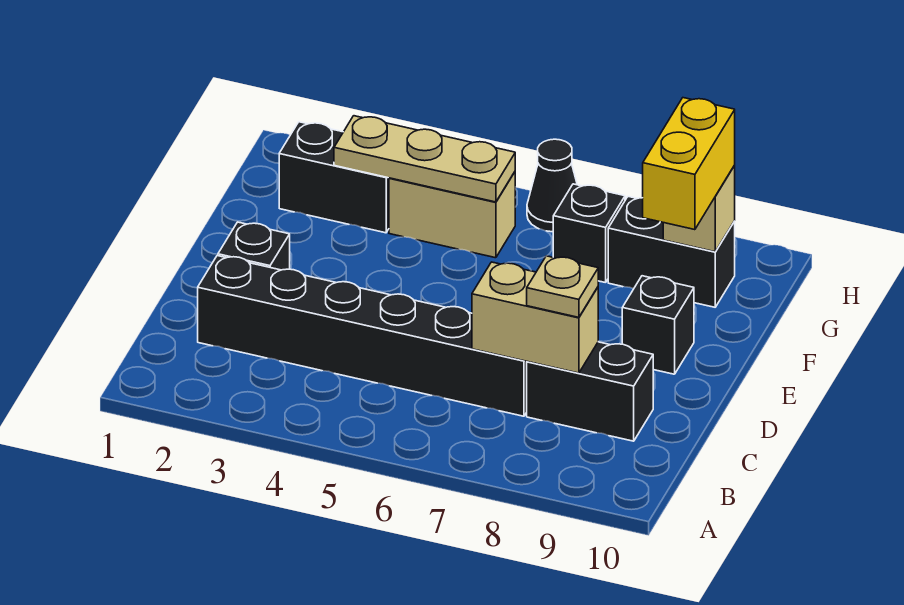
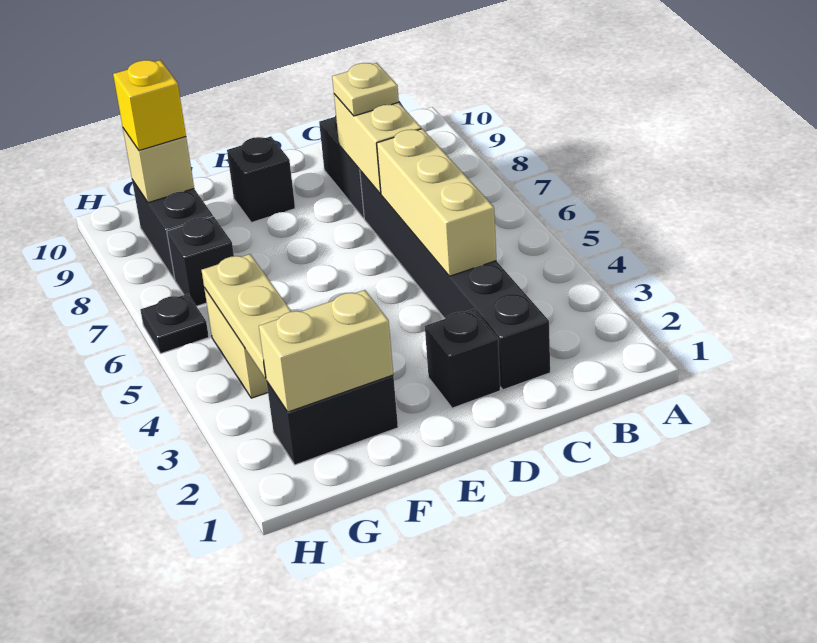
none -> tan brick C4:C6 level 2
none -> tan brick F2:G2 level 2
yellow brick F9:G9 level 3 -> yellow brick G9 level 3
black brick G2:G3 level 1 -> black brick F2:G2 level 1
black cone H6 level 1 -> black plate H6 level 1

